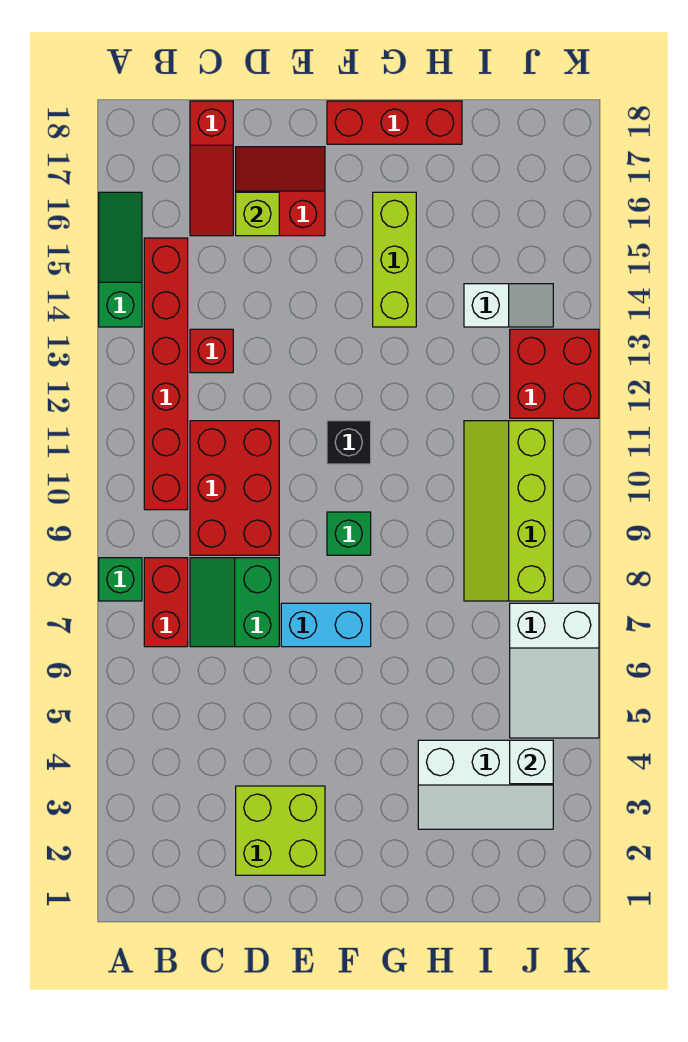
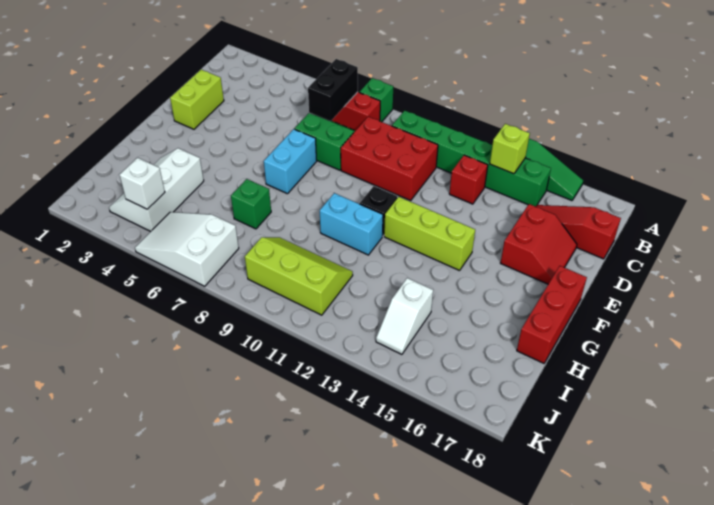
none -> black brick B7:C7 level 2
red brick B10:B15 level 1 -> green brick B10:B15 level 1
lime brick D2:E3 level 1 -> lime brick D2:E2 level 1
lime brick D16 level 2 -> lime brick B14 level 2
green brick F9 level 1 -> green brick H7 level 1
none -> cyan brick G10:G11 level 1
lime brick G14:G16 level 1 -> lime brick F12:F14 level 1
lime slope I8:J11 level 1 top J -> lime slope I9:J11 level 1 top J
red brick J12:K13 level 1 -> none

